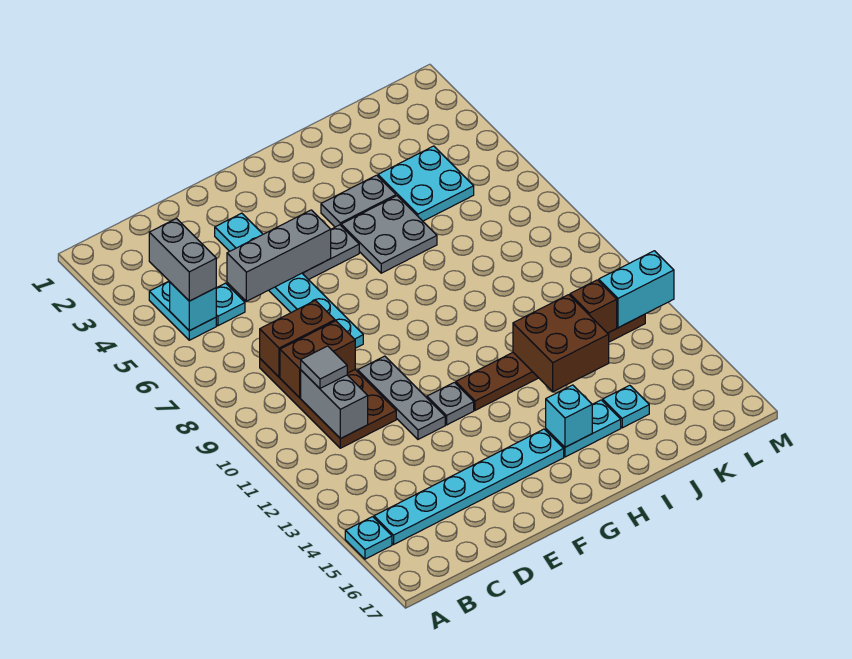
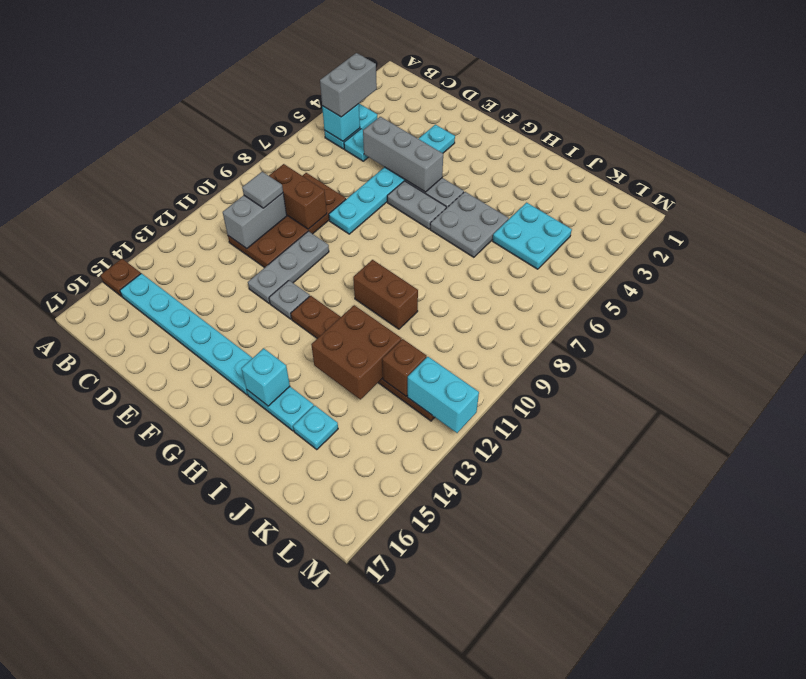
cyan plate A15 level 1 -> brown plate A15 level 1
brown brick C8:D8 level 2 -> brown brick H10:I10 level 1
grey plate H4:I4 level 1 -> grey plate F6:G6 level 1

